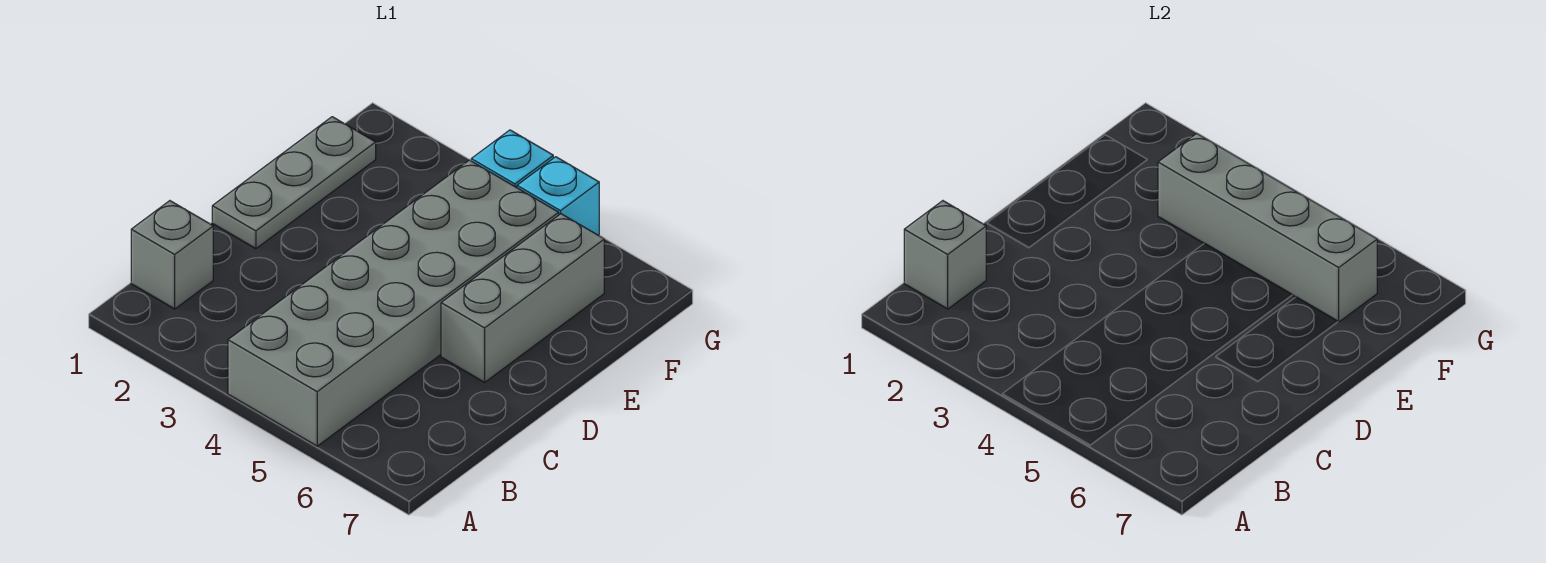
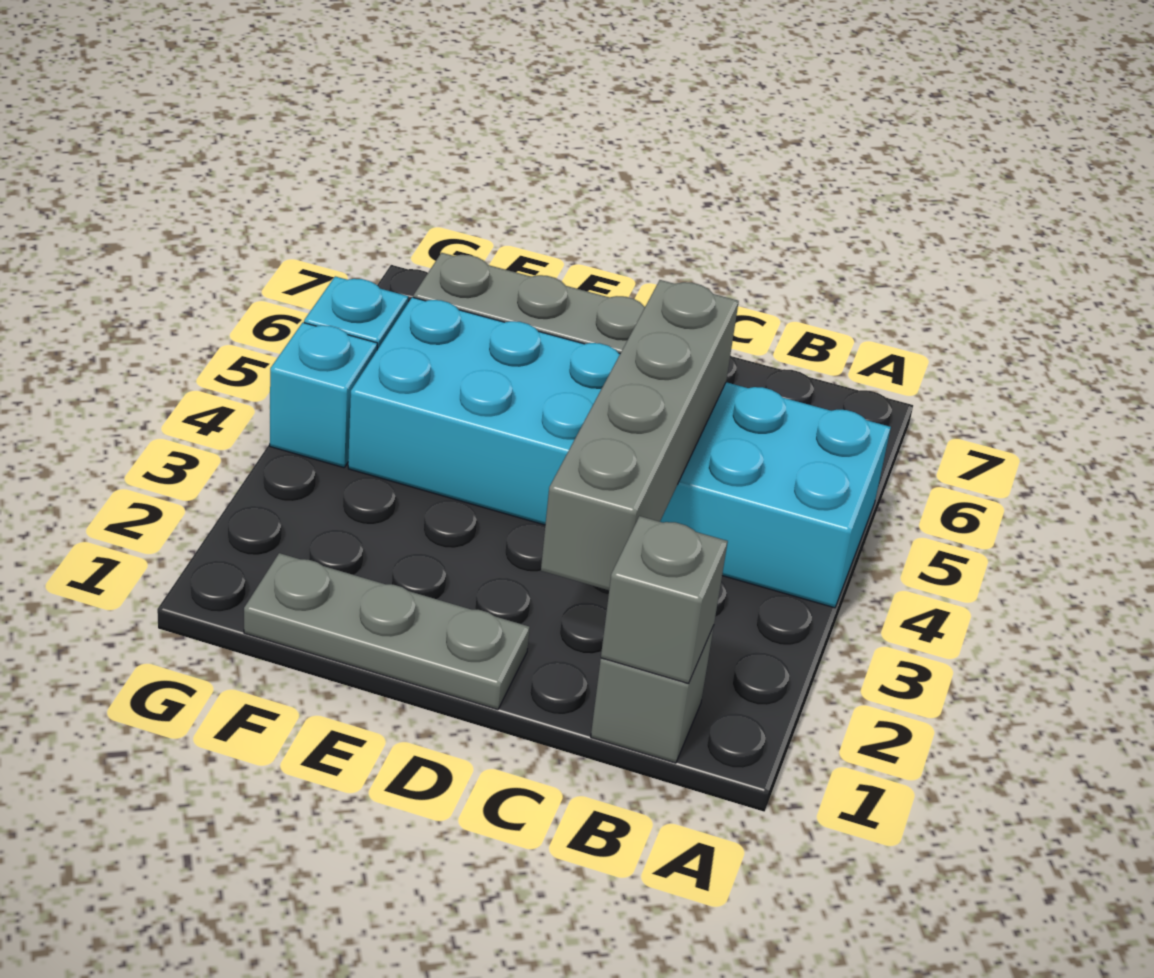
grey brick A4:F5 level 1 -> cyan brick A4:F5 level 1
grey brick F3:F6 level 2 -> grey brick C2:C5 level 2

